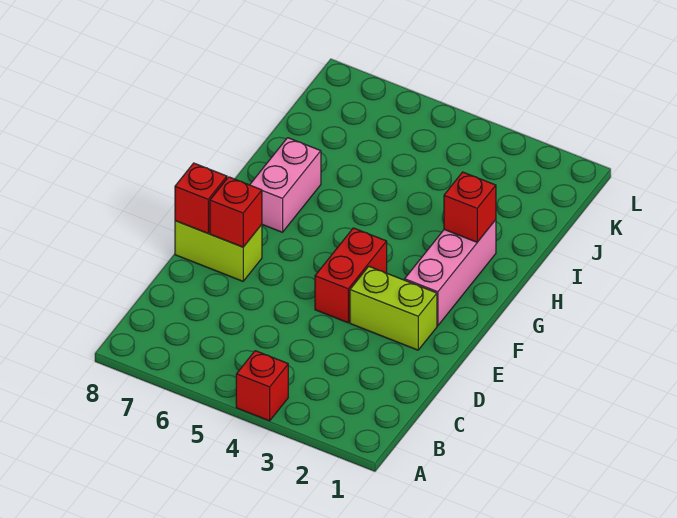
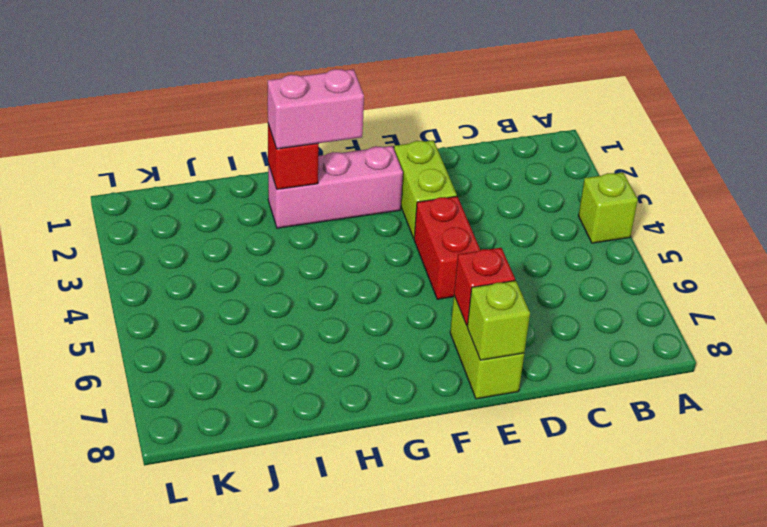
red brick A4 level 1 -> lime brick A4 level 1
red brick E4:F4 level 1 -> red brick E4:E5 level 1
red brick E8 level 2 -> lime brick E8 level 2
pink brick G7:H7 level 1 -> pink brick G2:H2 level 3

